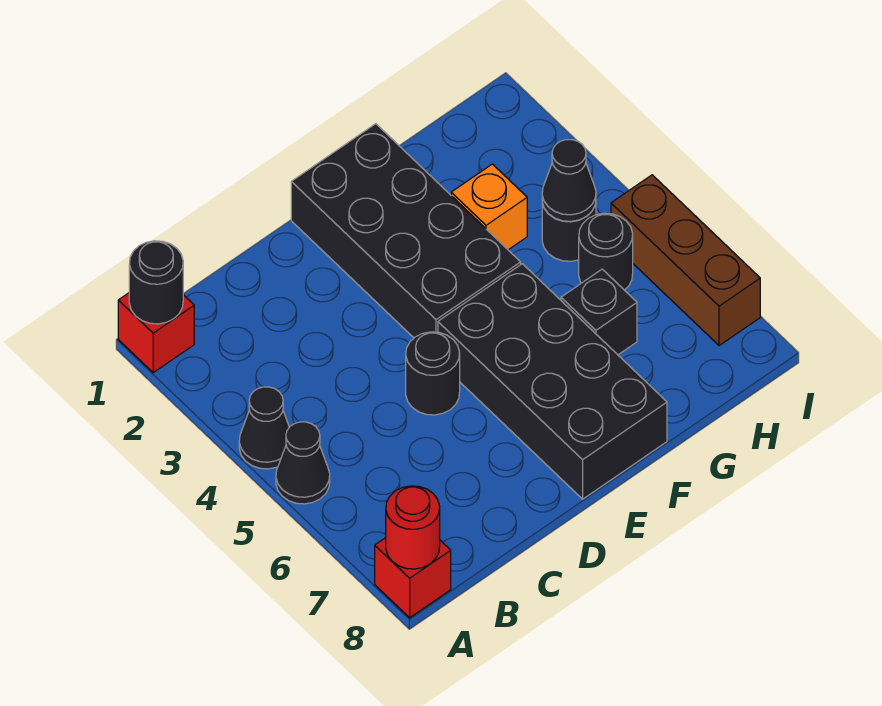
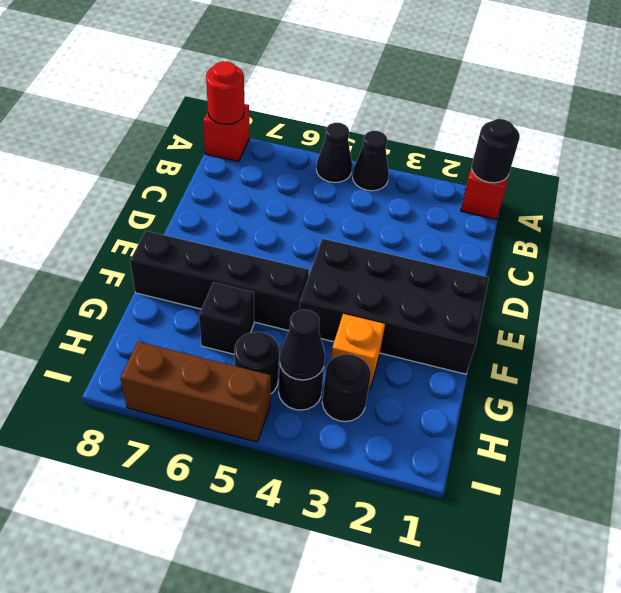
black round brick D5 level 1 -> black round brick H3 level 1
black brick E5:F8 level 1 -> black brick F5:F8 level 1

